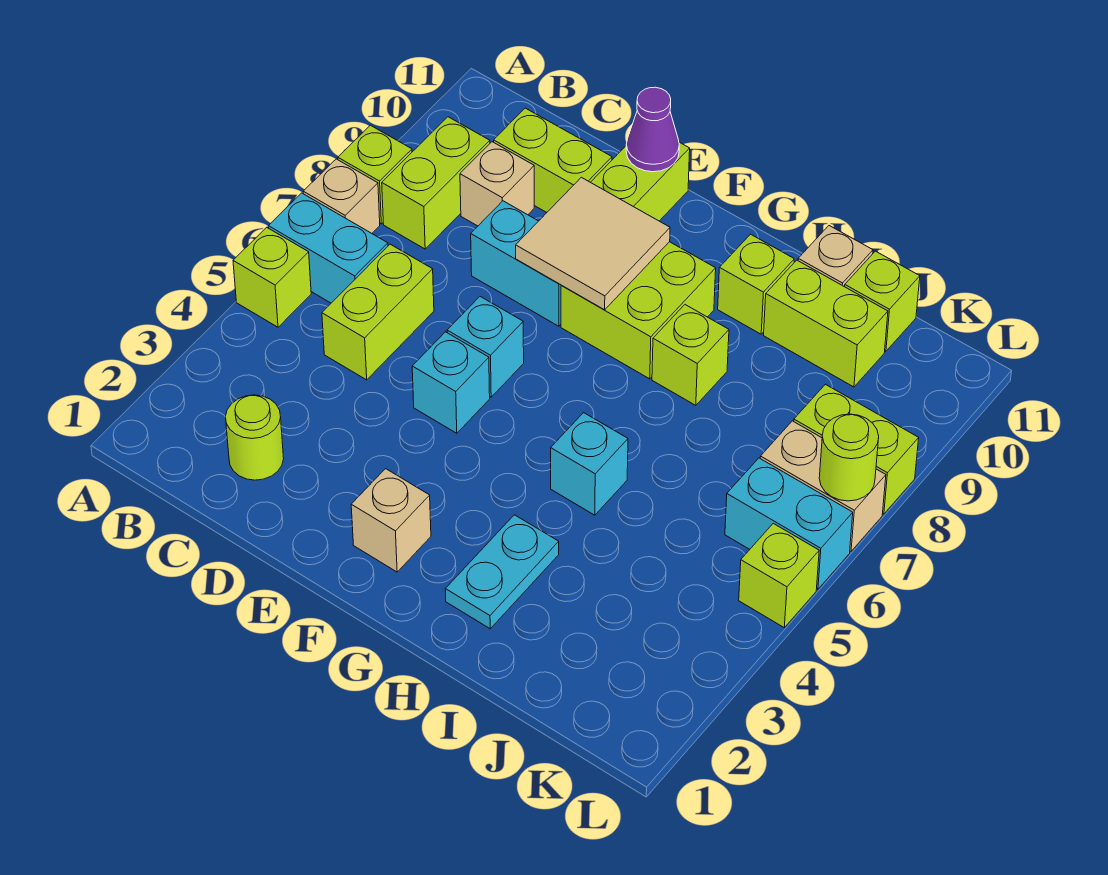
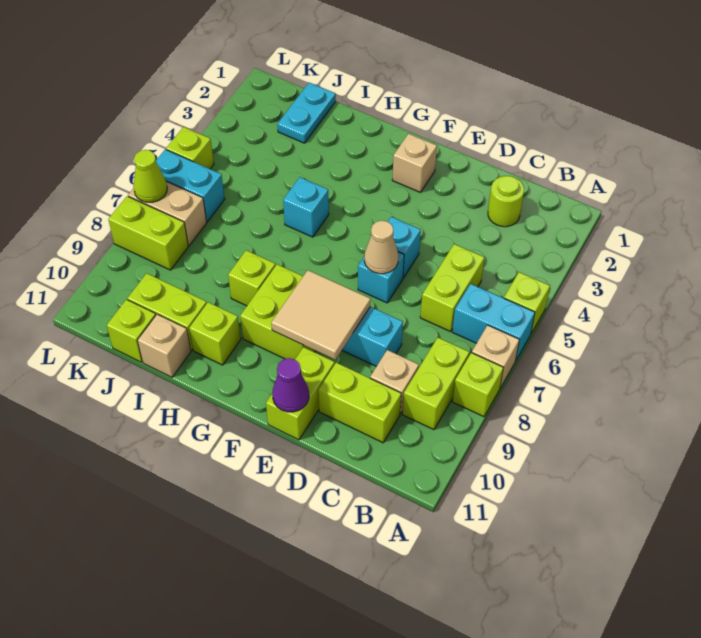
none -> tan cone E6 level 2
cyan plate H2:H3 level 1 -> cyan plate J1:J2 level 1
lime round brick L7 level 2 -> lime cone L7 level 2

